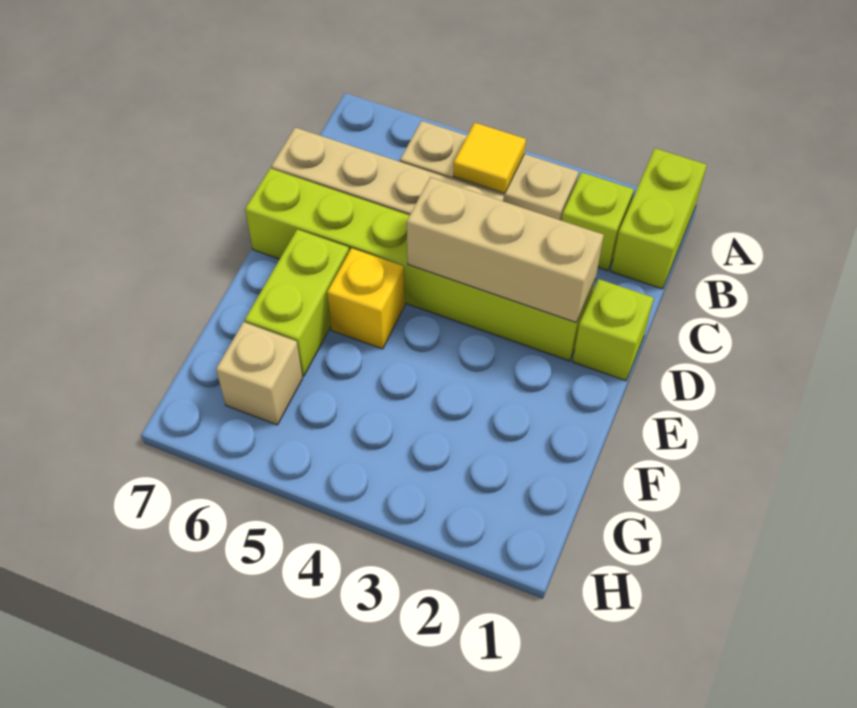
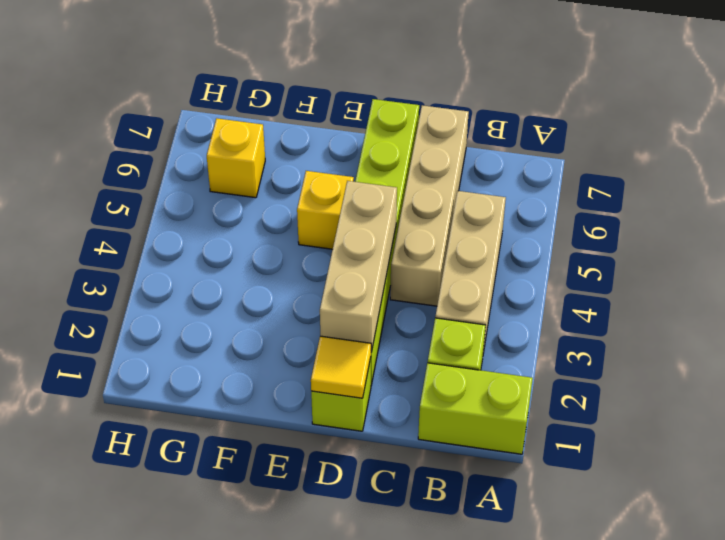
yellow tile B4 level 2 -> yellow tile D1 level 2
lime brick E6:F6 level 1 -> none
tan brick G6 level 1 -> yellow brick G6 level 1

